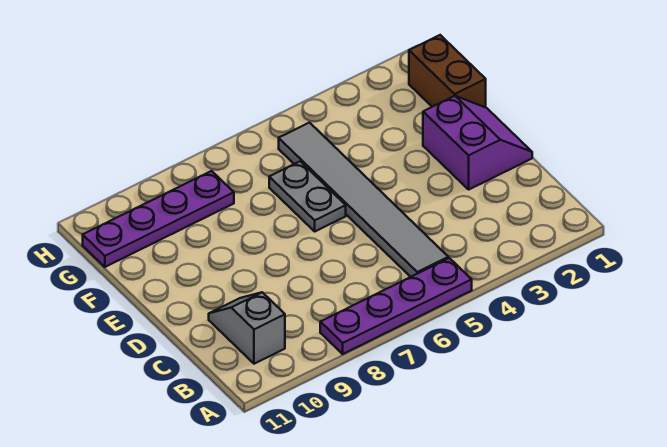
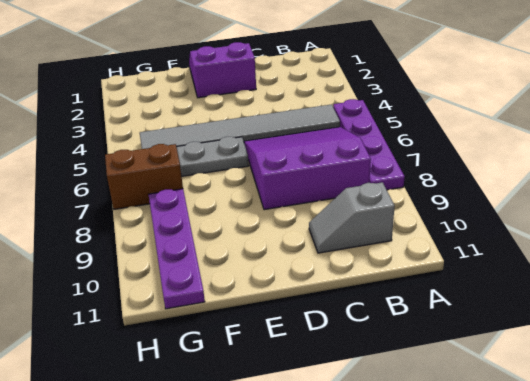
none -> purple slope B6:D8 level 1 top 8
brown brick F1:G1 level 1 -> brown brick G7:H7 level 1

